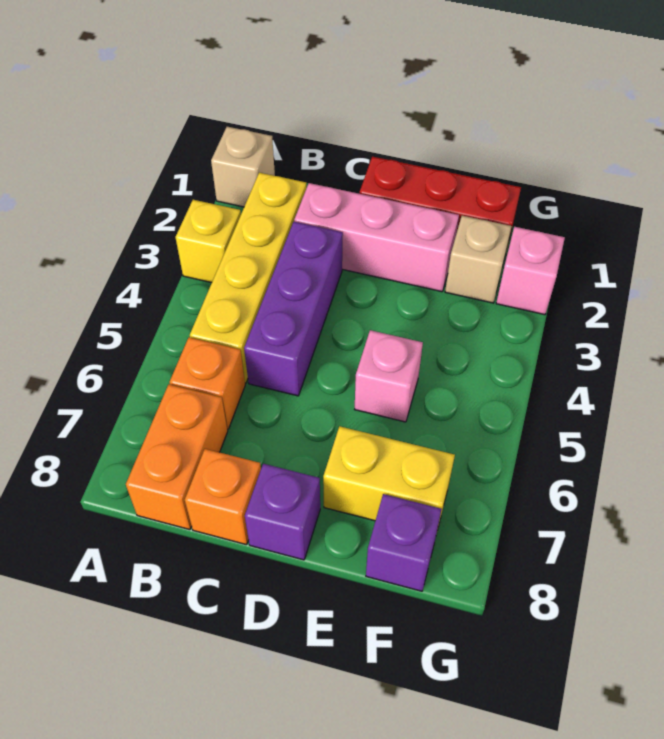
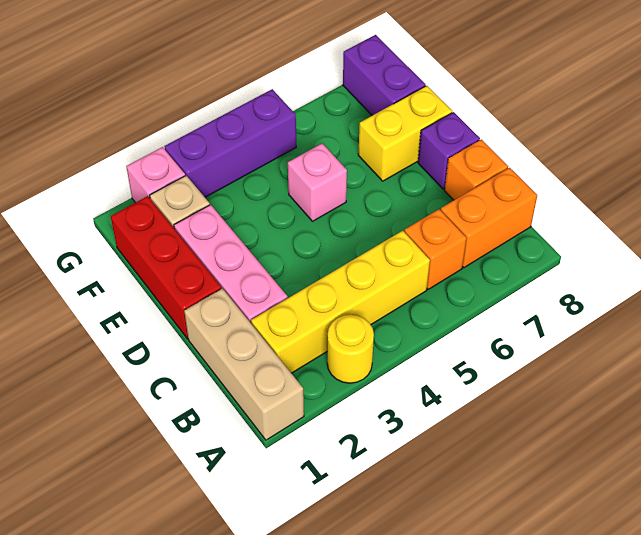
tan brick A1 level 1 -> tan brick A1:C1 level 1
yellow brick A3 level 1 -> yellow round brick A3 level 1
purple brick C3:C5 level 1 -> purple brick G3:G5 level 1
yellow brick E7:F7 level 1 -> yellow brick E7:E8 level 1
purple brick F8 level 1 -> purple brick F8:G8 level 1

